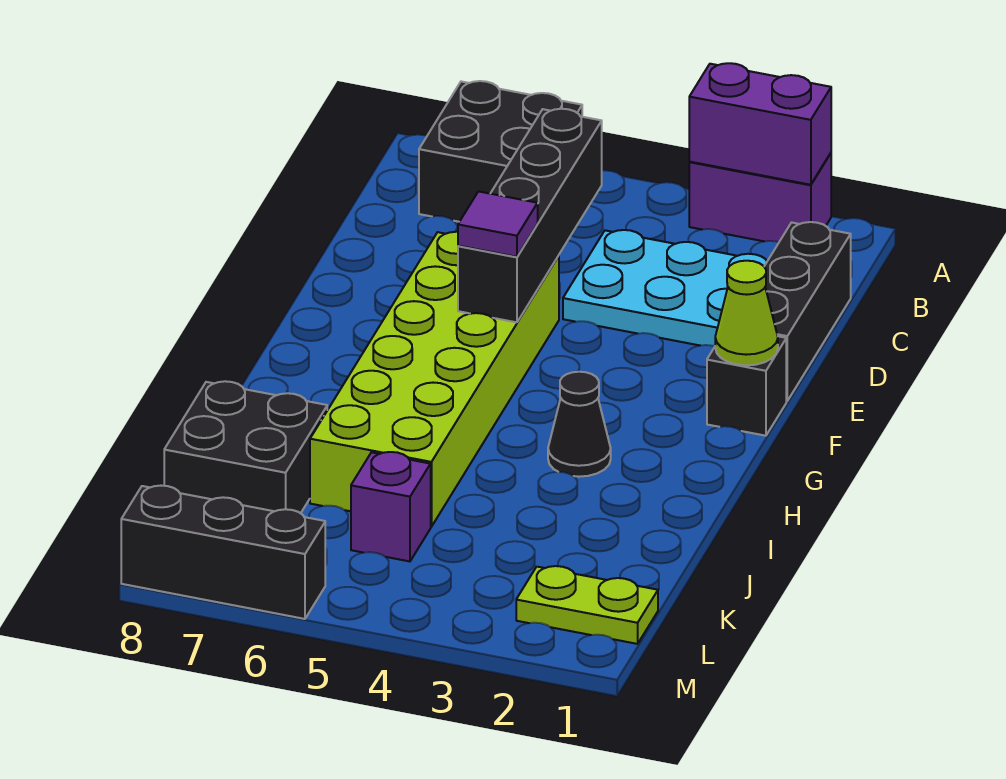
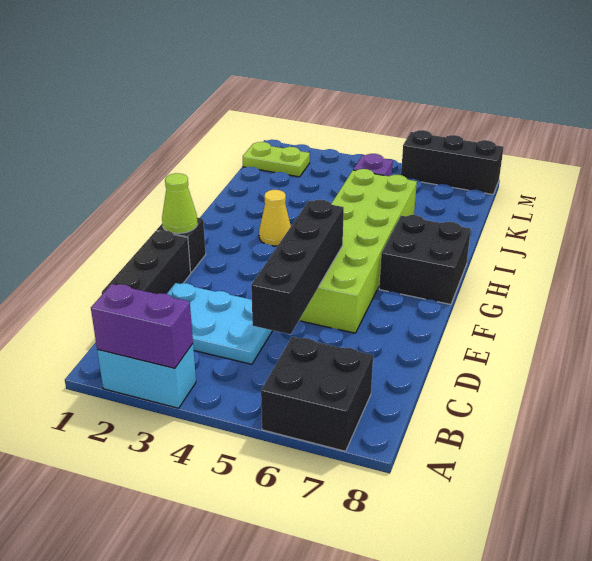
purple brick A2:A3 level 1 -> cyan brick A2:A3 level 1
purple tile F5 level 3 -> none
black cone H3 level 1 -> yellow cone H3 level 1
black brick J7:K8 level 1 -> black brick G7:H8 level 1

